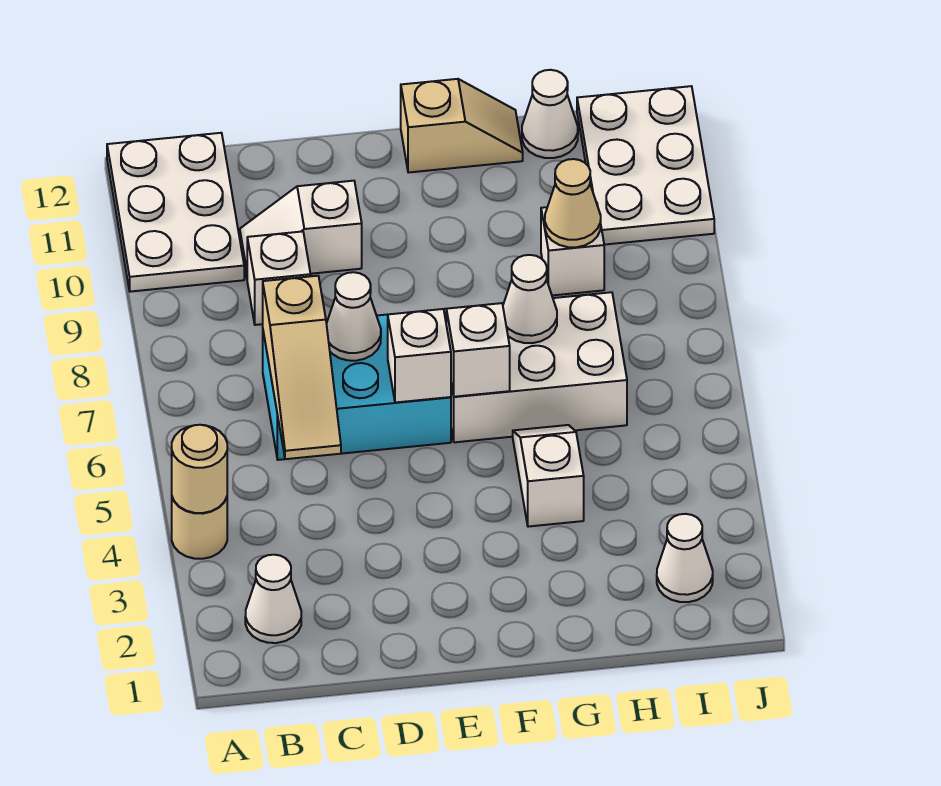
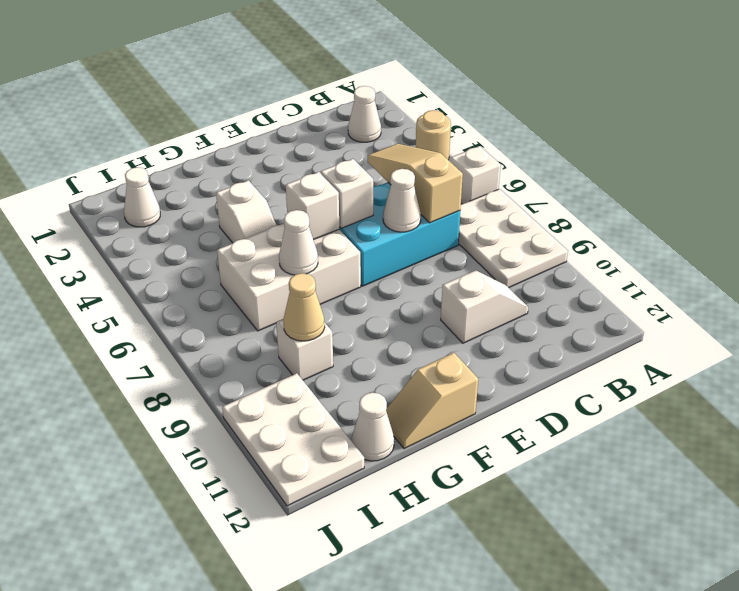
tan round brick A4 level 2 -> none
white plate A10:B12 level 1 -> white plate A7:B9 level 1
white brick C9 level 1 -> white brick A6 level 1

